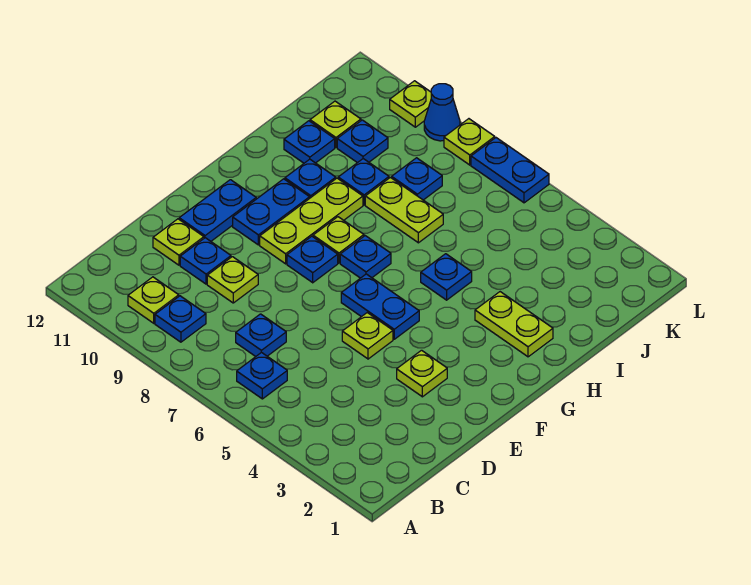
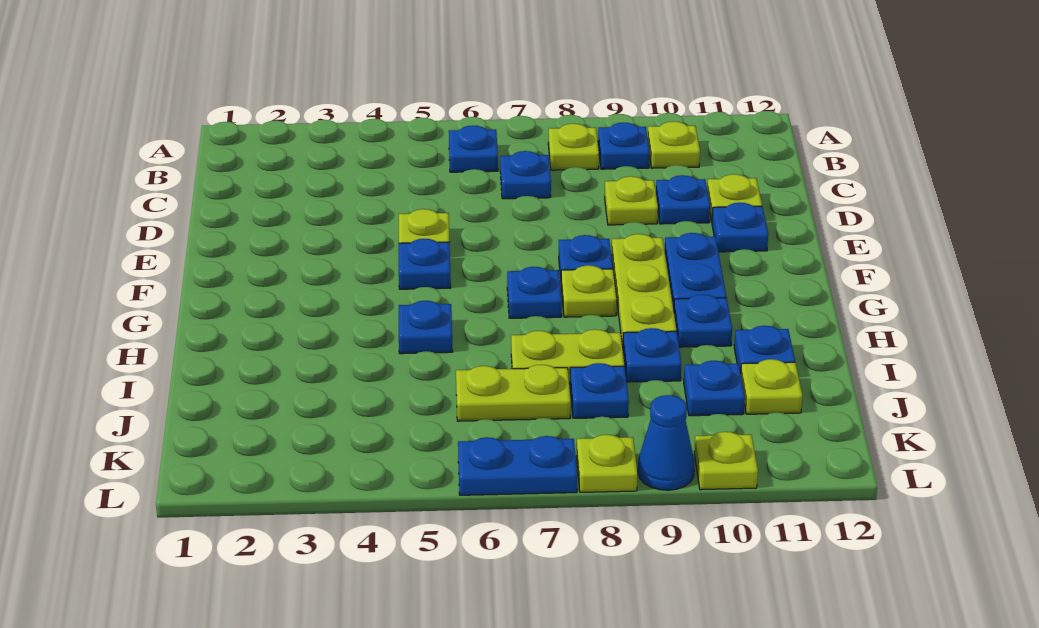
lime plate E3 level 1 -> lime plate B8 level 1
blue plate E11:F11 level 1 -> blue plate E11 level 1
blue plate F5:F6 level 1 -> blue plate F5 level 1
lime plate H2:H3 level 1 -> lime plate J6:J7 level 1

